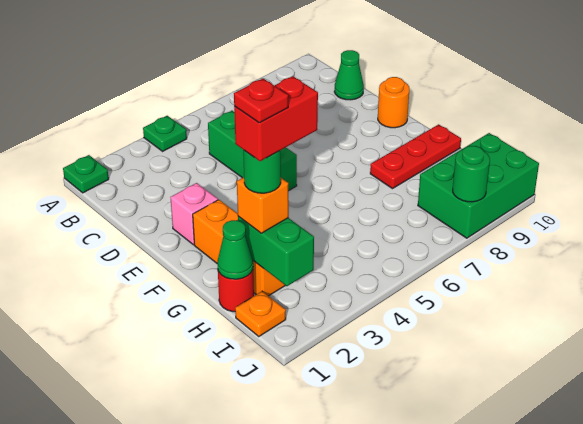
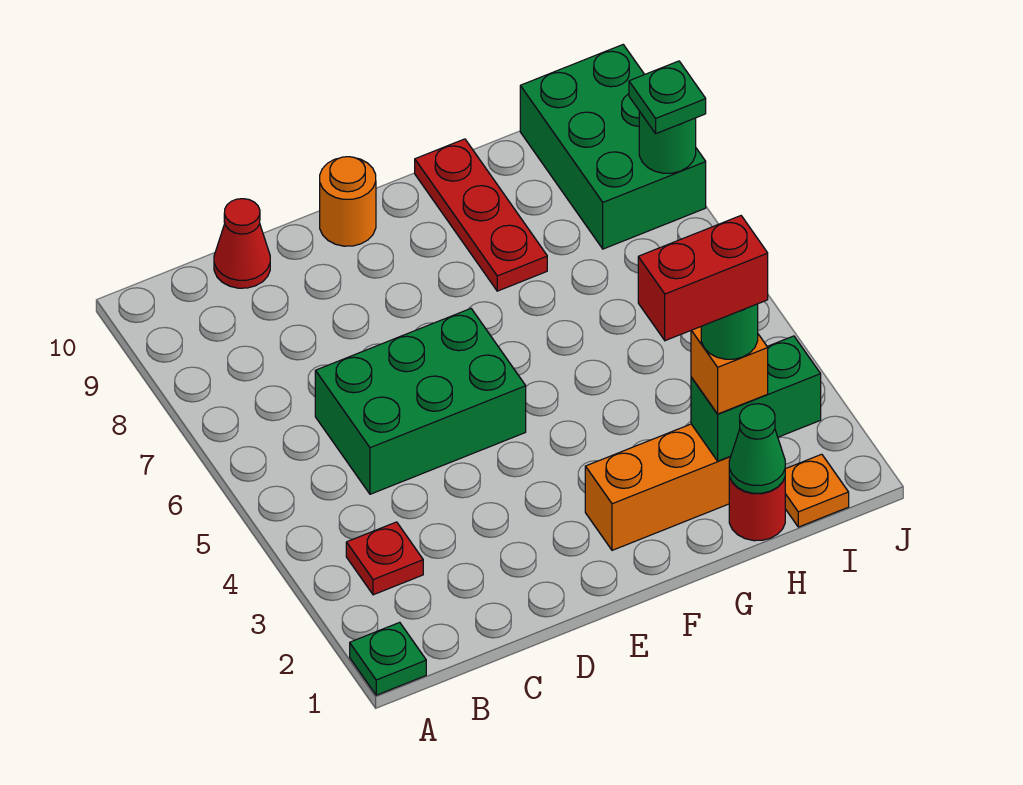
green plate A4 level 1 -> green plate J8 level 3
green brick C5:E5 level 1 -> green brick C5:E6 level 1
green cone C10 level 1 -> red cone C10 level 1
pink brick E2 level 1 -> none
red brick H2:H3 level 5 -> red brick G2:H2 level 5
red plate H2 level 6 -> red plate B3 level 1

